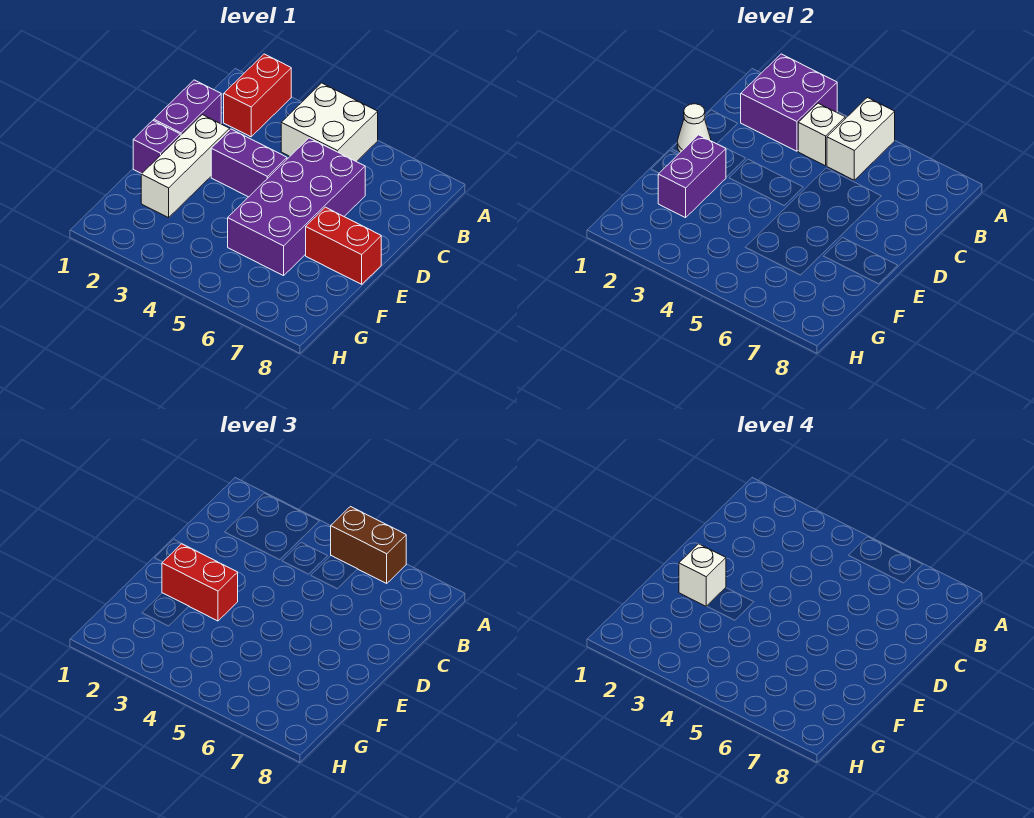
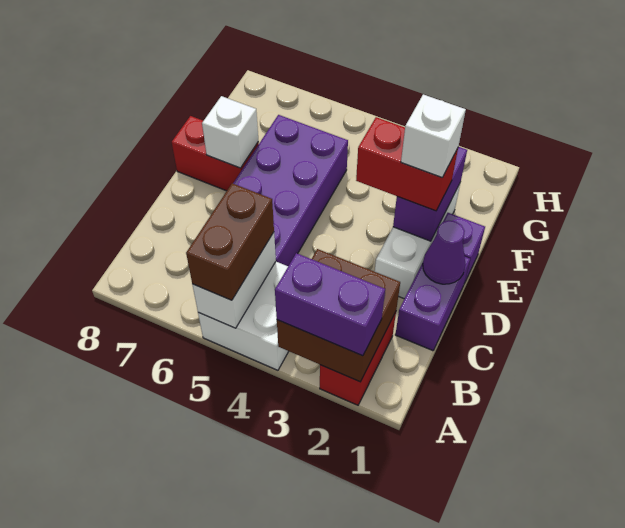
purple brick A2:B3 level 2 -> brown brick A2:B3 level 2
brown brick A5:A6 level 3 -> brown brick A5:B5 level 3
white brick B4 level 2 -> white brick E7 level 2
white cone D1 level 2 -> purple cone D1 level 2
purple brick D3:D4 level 1 -> purple brick A2:A3 level 3

